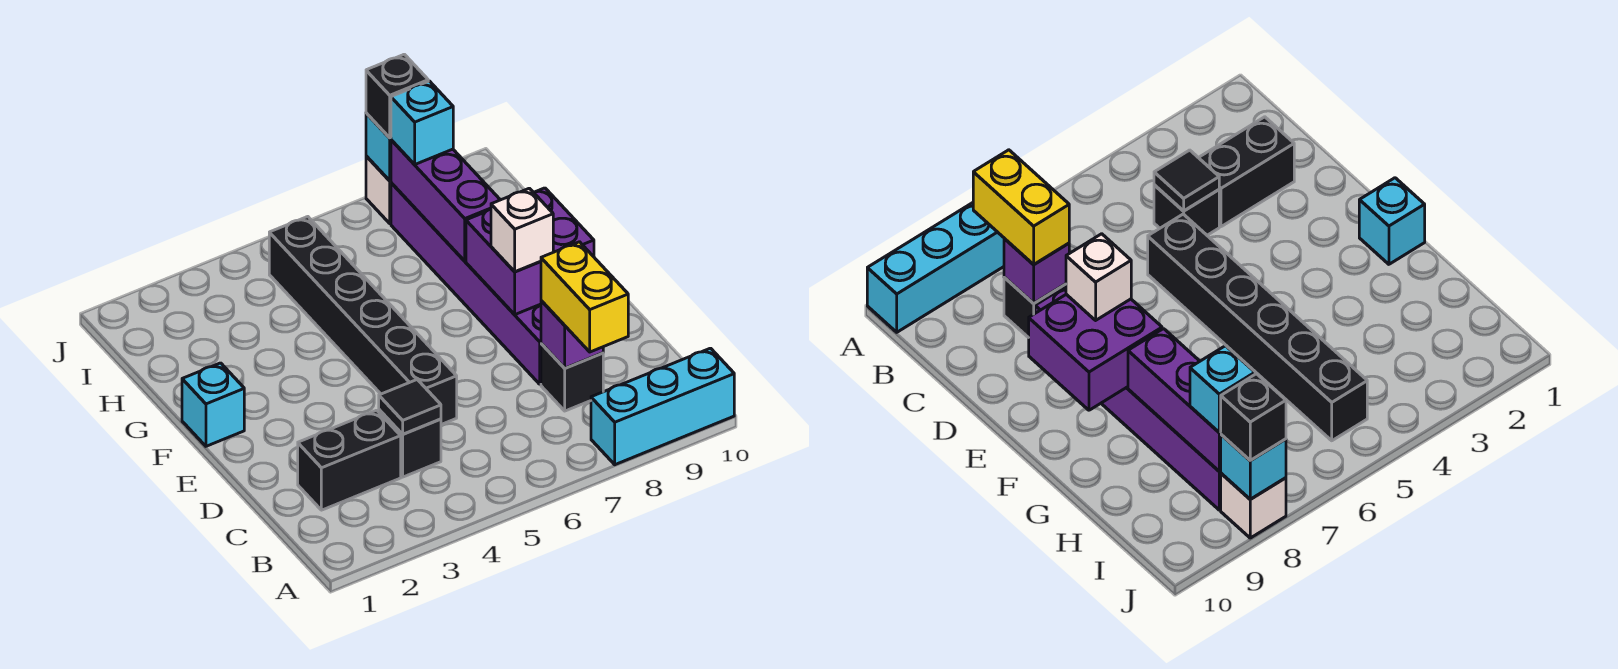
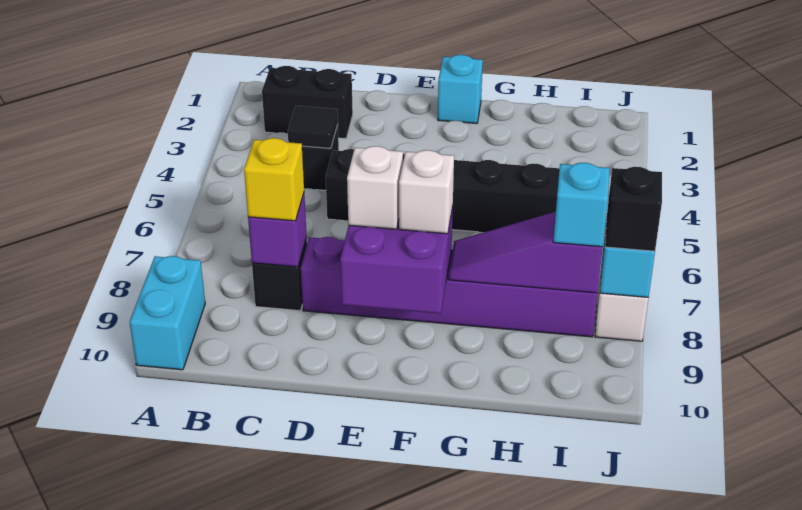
cyan brick A8:A10 level 1 -> cyan brick A9:A10 level 1
yellow brick B8:C8 level 3 -> yellow brick C8 level 3
black brick C2:C3 level 1 -> black brick B2:C2 level 1
none -> white brick F8 level 3
purple brick G8:I8 level 2 -> purple slope G8:I8 level 2 top I

